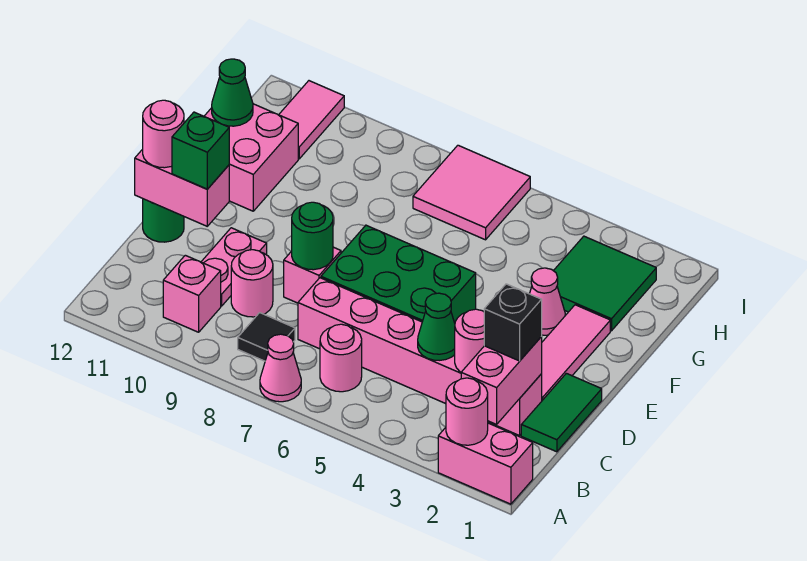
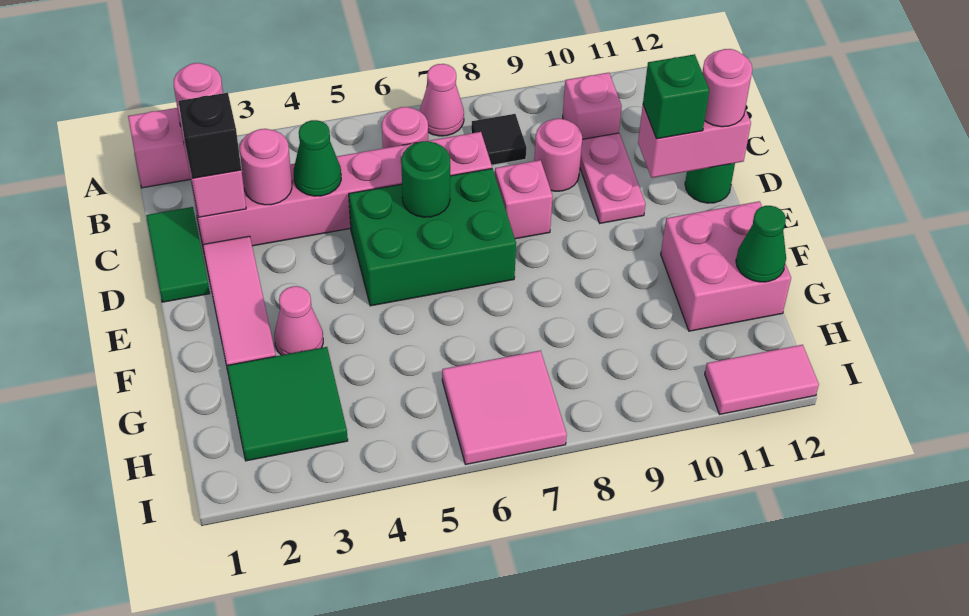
green round brick D8 level 2 -> green round brick D6 level 2
pink tile H11:I11 level 1 -> pink tile I11:I12 level 1

